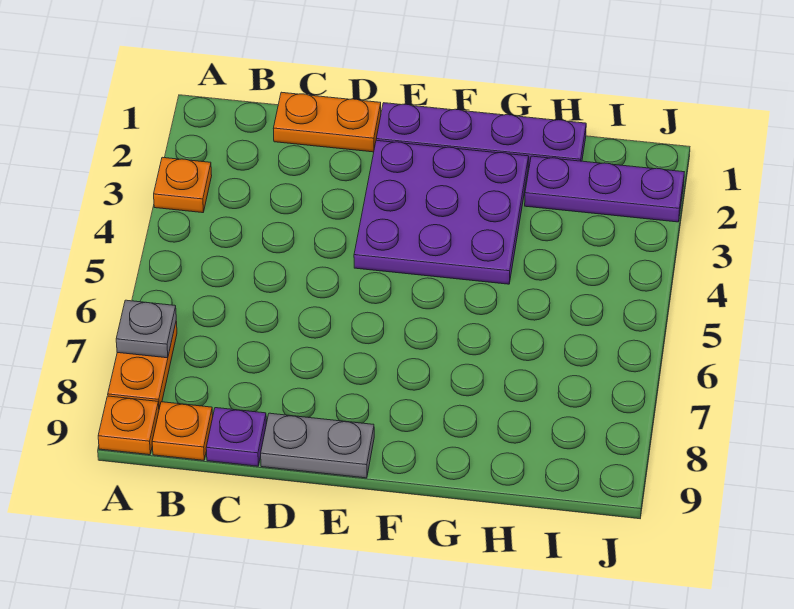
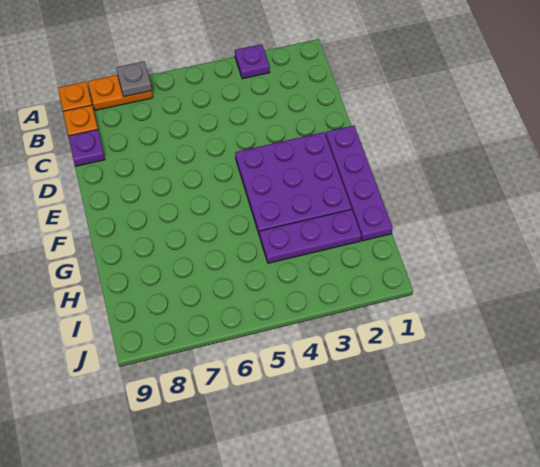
orange plate A3 level 1 -> purple plate A3 level 1
orange plate C1:D1 level 1 -> none
grey plate D9:E9 level 1 -> none
purple plate H2:J2 level 1 -> purple plate H2:H4 level 1

